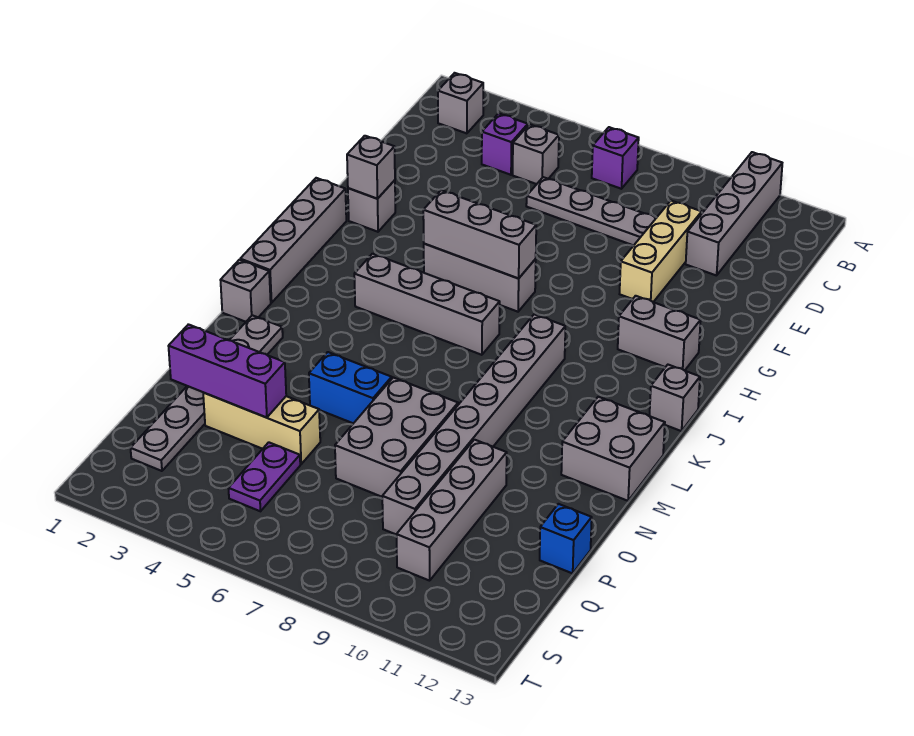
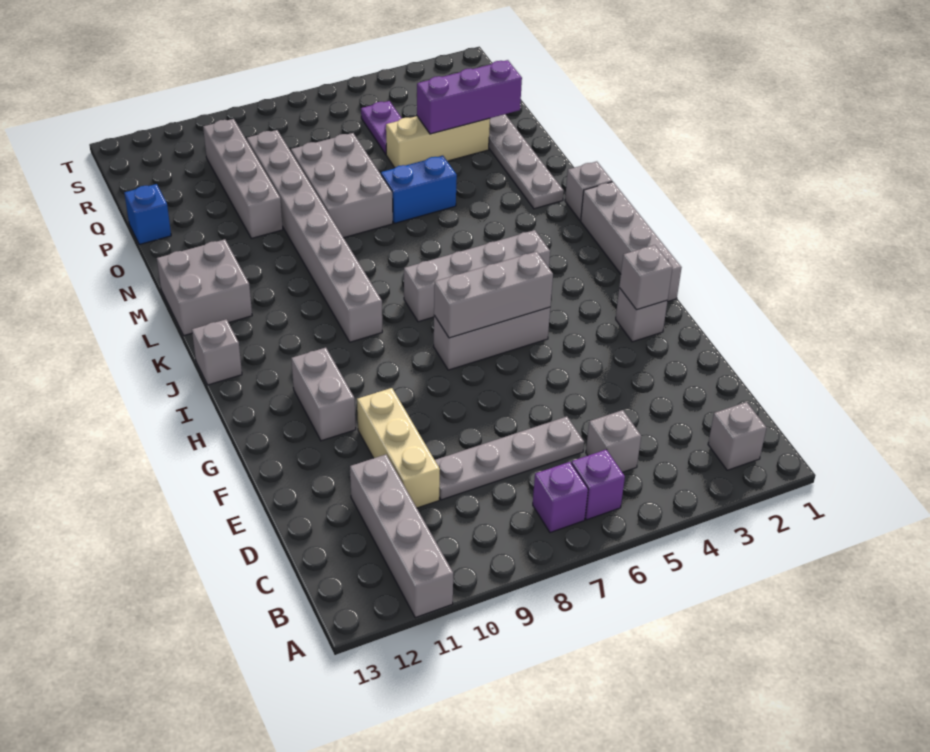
purple brick C4 level 1 -> purple brick B6 level 1
grey brick H11:H12 level 1 -> grey brick G11:H11 level 1

